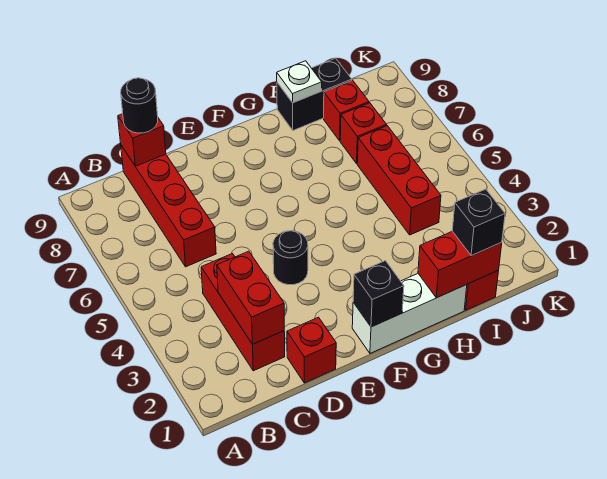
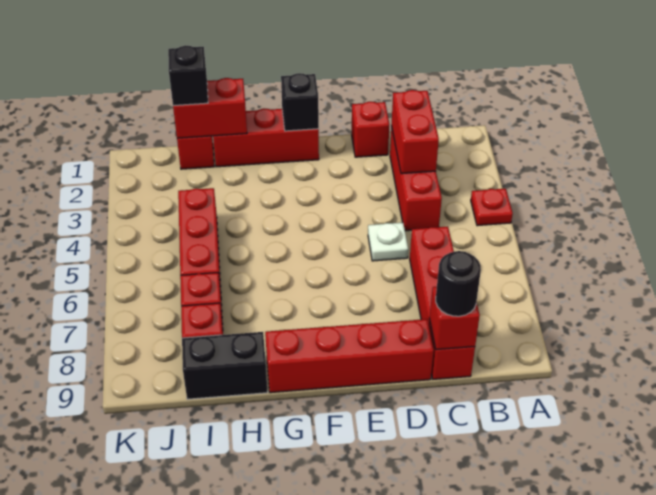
none -> red plate A4 level 1
none -> red brick D9:G9 level 1
black round brick E4 level 1 -> none
white brick F1:H1 level 1 -> red brick F1:H1 level 1
white plate H9 level 2 -> white plate D5 level 1

